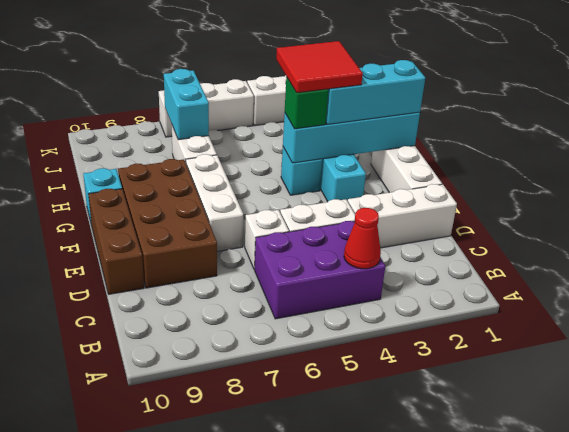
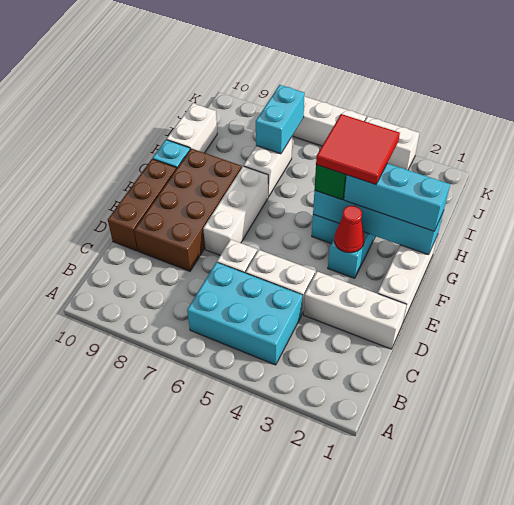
purple brick B4:C6 level 1 -> cyan brick B4:C6 level 1
red cone B4 level 2 -> red cone F3 level 2
none -> white brick H10:I10 level 1

